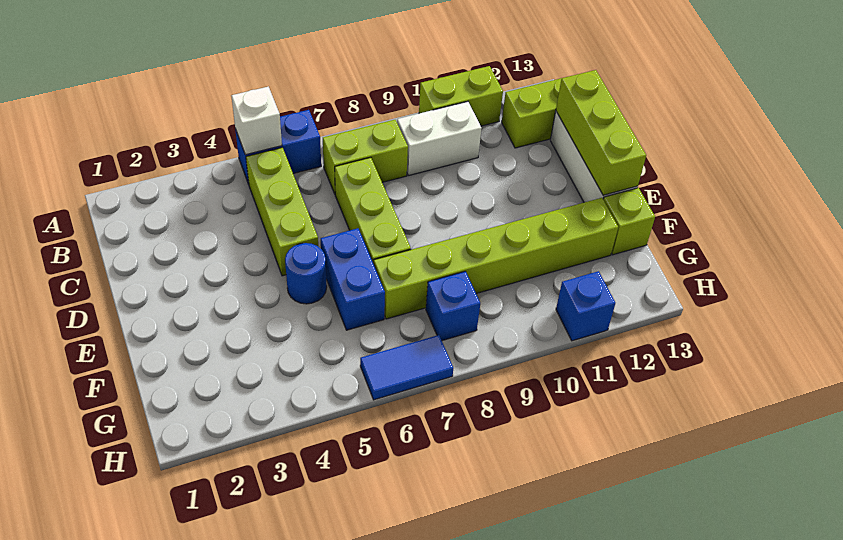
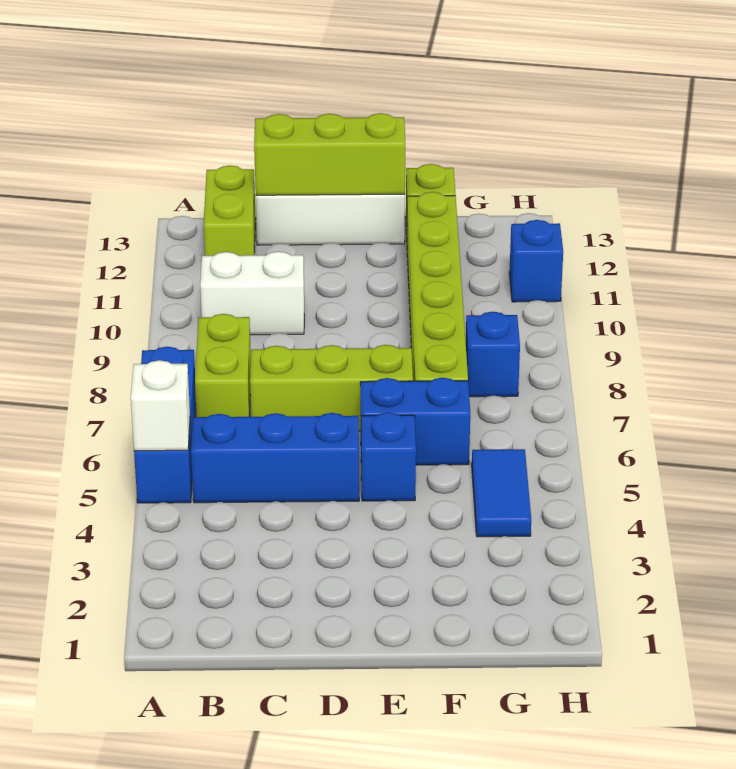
blue brick A5:A6 level 1 -> blue brick A5:A7 level 1
lime brick A10:A11 level 1 -> none
lime brick B5:D5 level 1 -> blue brick B5:D5 level 1
white brick B9:B10 level 1 -> white brick B10:C10 level 1
blue round brick E5 level 1 -> blue brick E5 level 1
blue tile H6:H7 level 1 -> blue tile G4:G5 level 1

